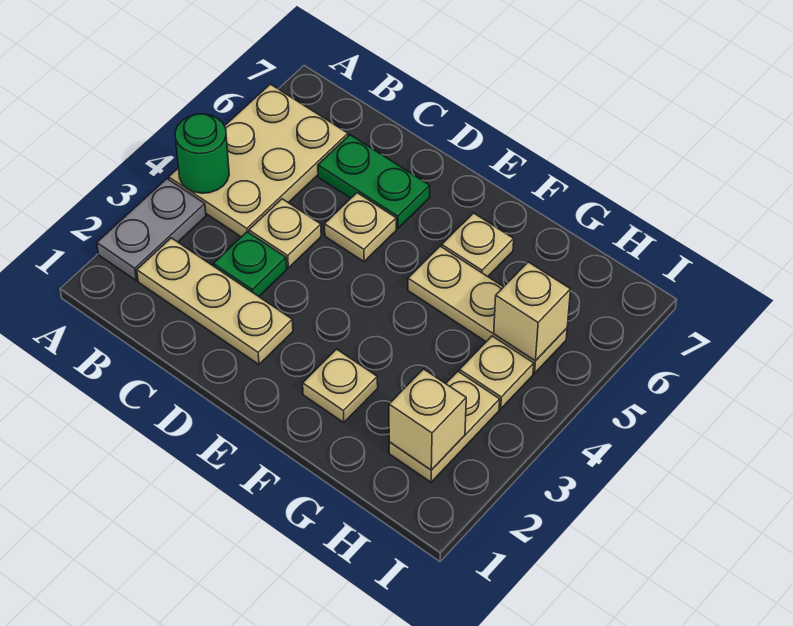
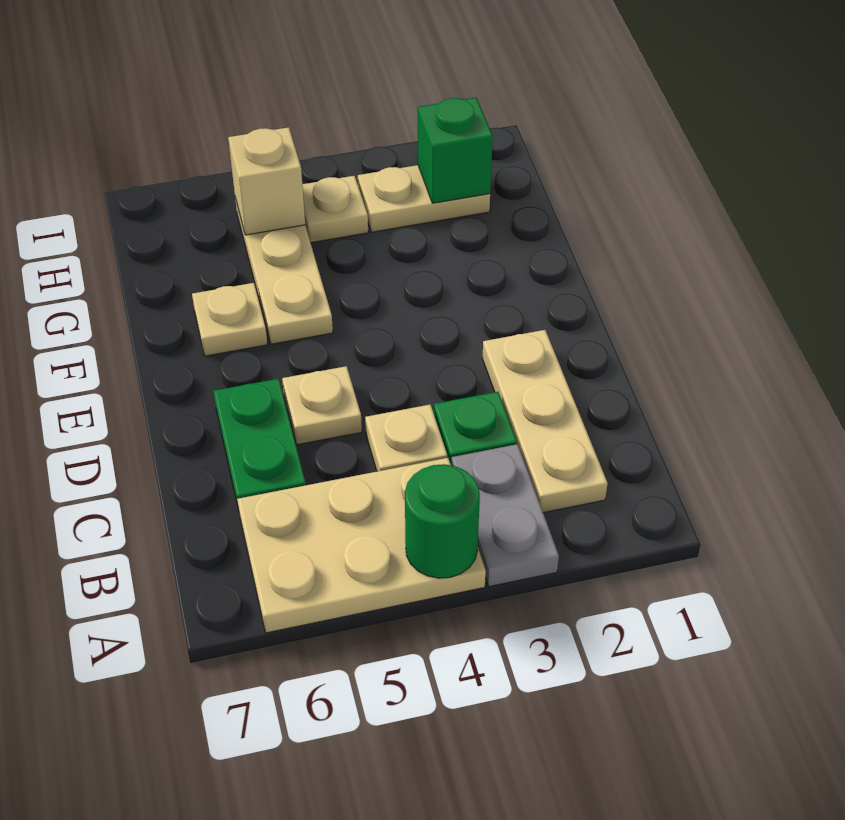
grey plate A2:A3 level 1 -> grey plate A3:B3 level 1
tan plate F2 level 1 -> none
tan brick H2 level 2 -> green brick H2 level 2

